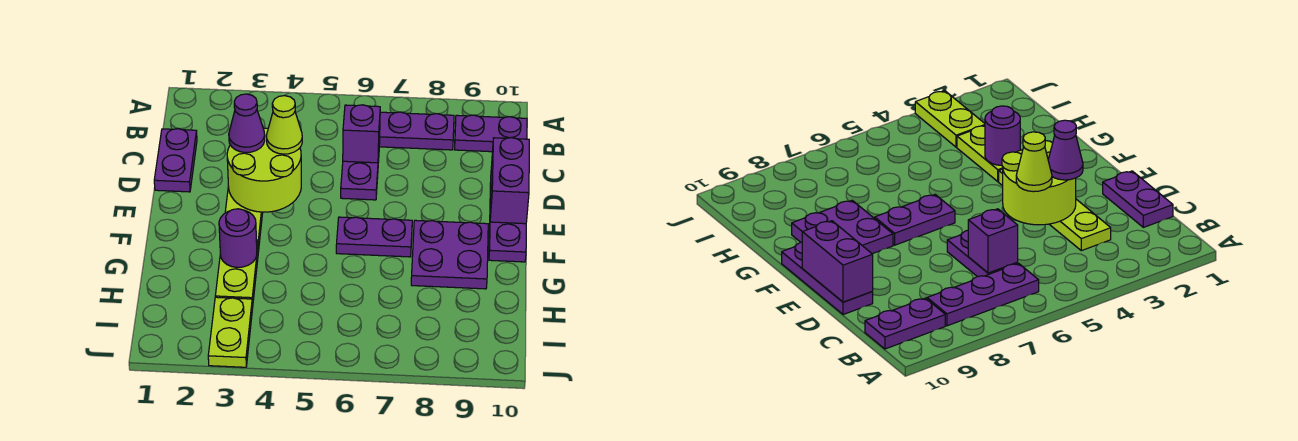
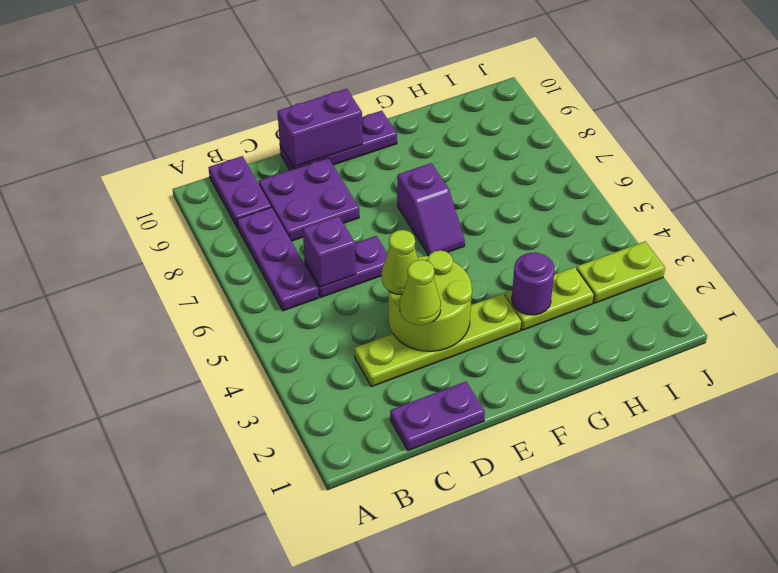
purple cone D3 level 3 -> lime cone D3 level 3
purple plate F6:F7 level 1 -> purple slope F6:F7 level 1 top 7
purple plate F8:G9 level 1 -> purple plate C8:D9 level 1

